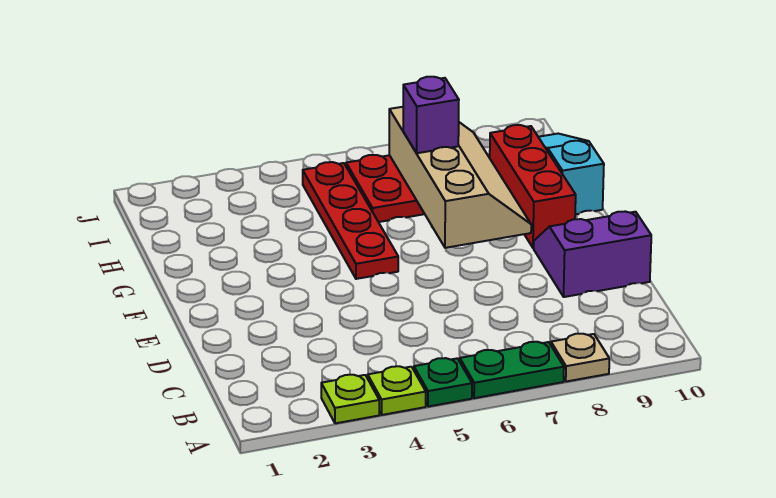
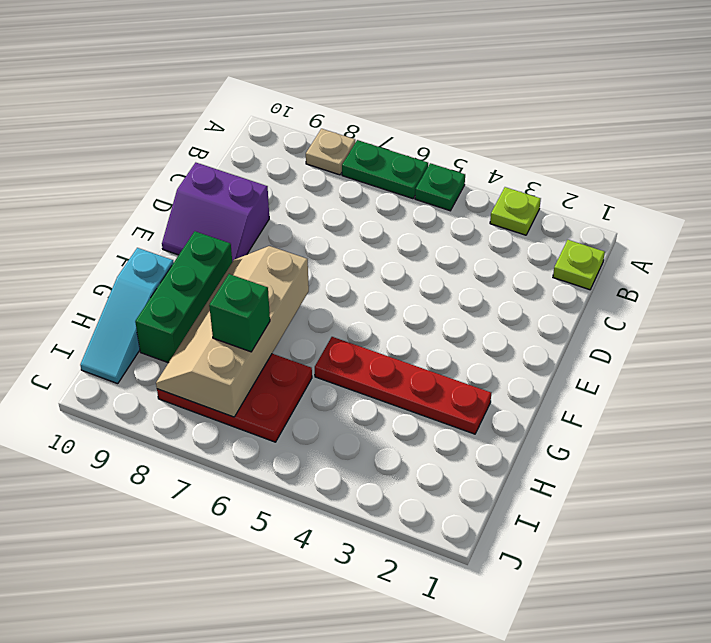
lime plate A4 level 1 -> lime plate B1 level 1
red plate F5:I5 level 1 -> red plate G2:G5 level 1
red brick F9:H9 level 1 -> green brick F9:H9 level 1
purple brick H7 level 3 -> green brick H7 level 3

